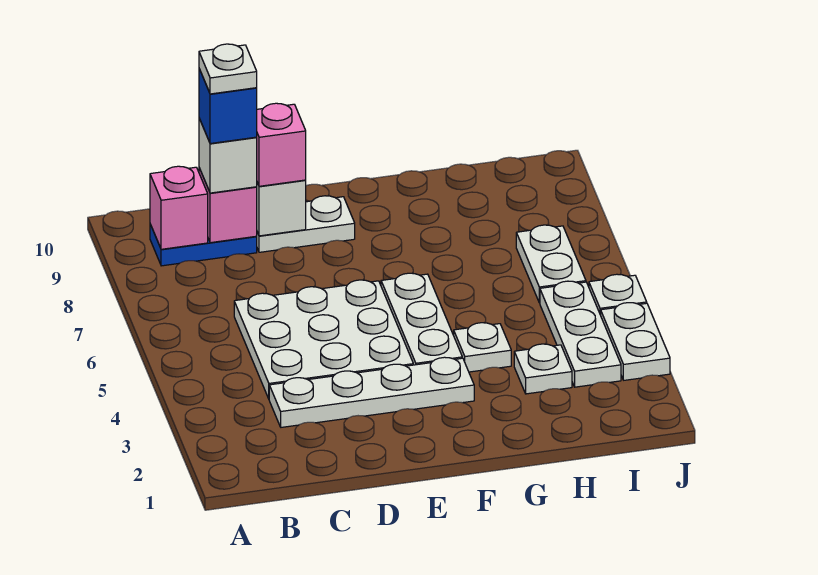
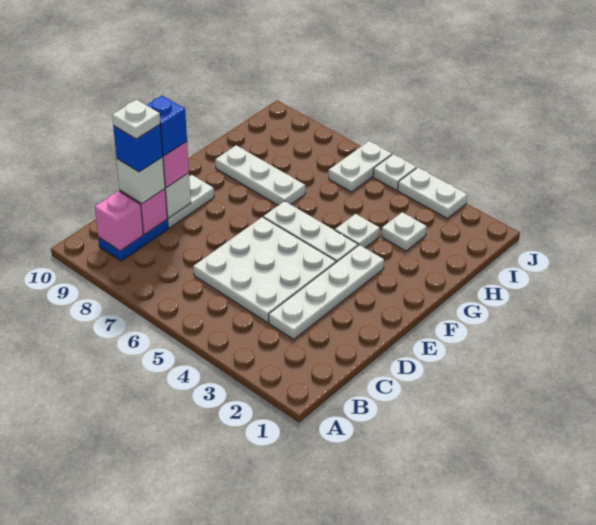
none -> blue brick D9 level 4
white plate I3:I5 level 1 -> white plate G7:G9 level 1
white plate I6:I7 level 1 -> white plate I6:J6 level 1

